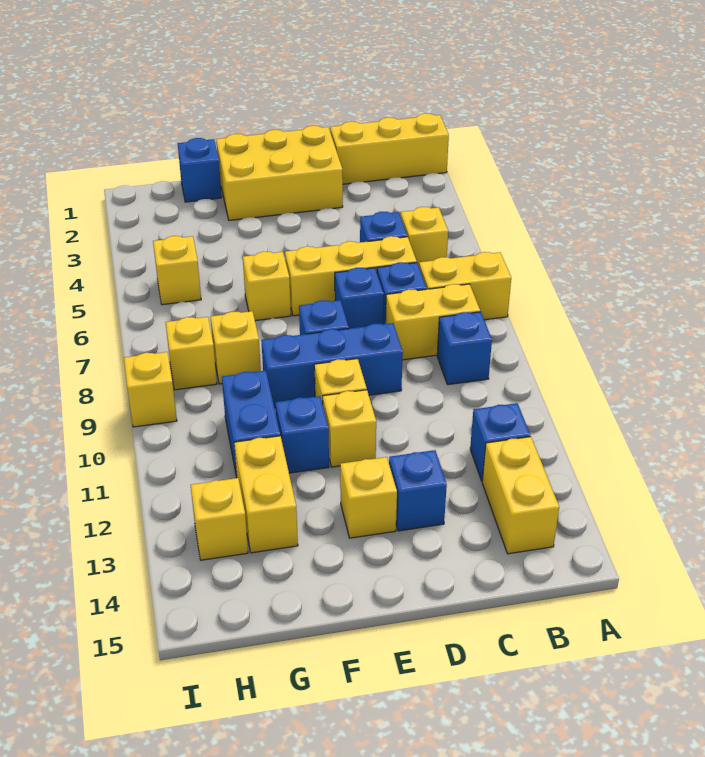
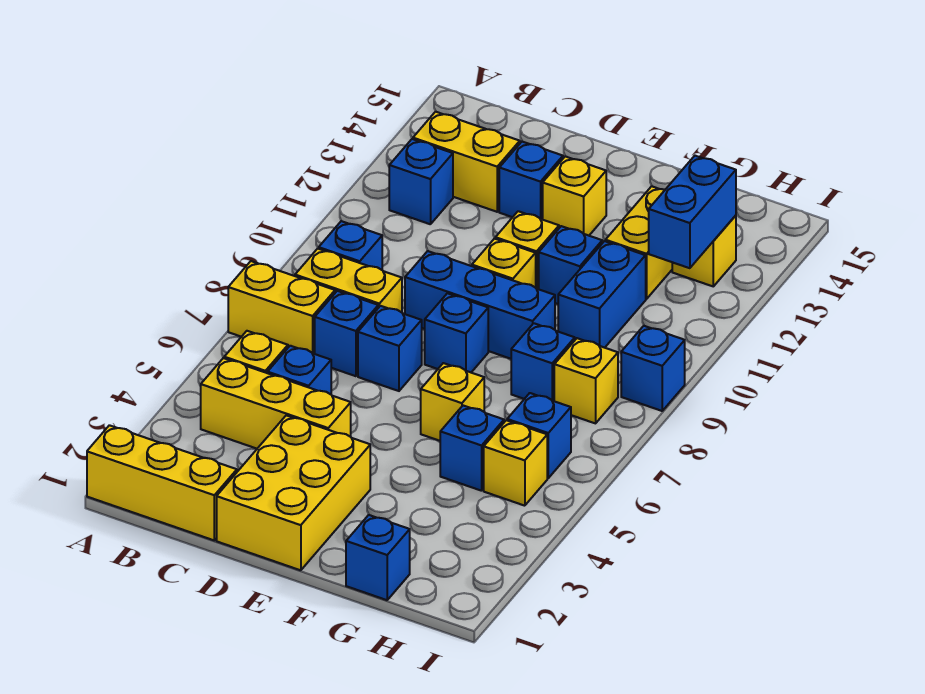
yellow brick B13:B14 level 1 -> yellow brick B13:C13 level 1
yellow brick C6:E6 level 1 -> yellow brick B4:D4 level 1
yellow brick D1:F2 level 1 -> yellow brick D1:E3 level 1
none -> blue brick G5 level 1
yellow brick G8 level 1 -> blue brick G8 level 1
none -> blue brick H6 level 1
none -> blue brick H12:H13 level 2
yellow brick I9 level 1 -> blue brick I9 level 1

